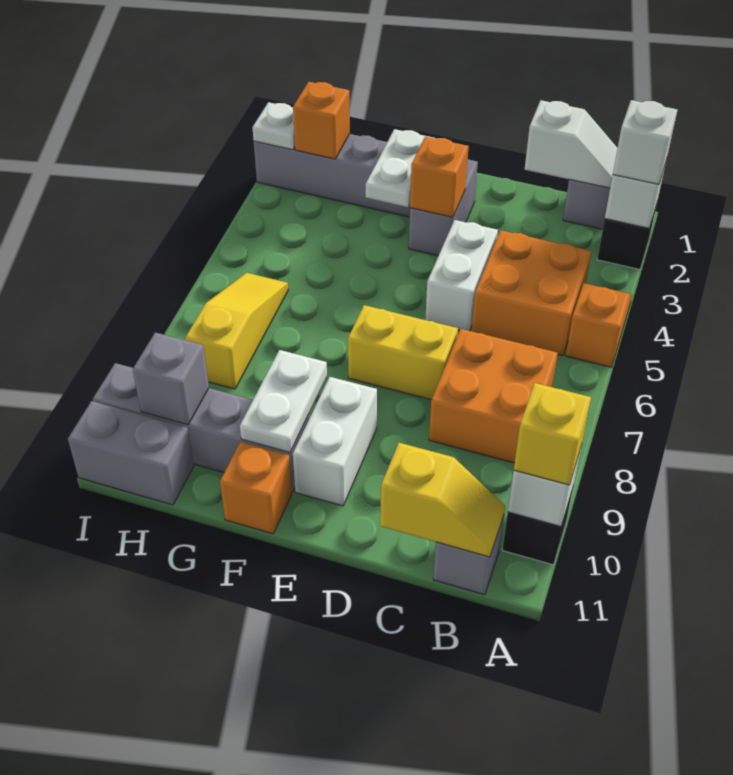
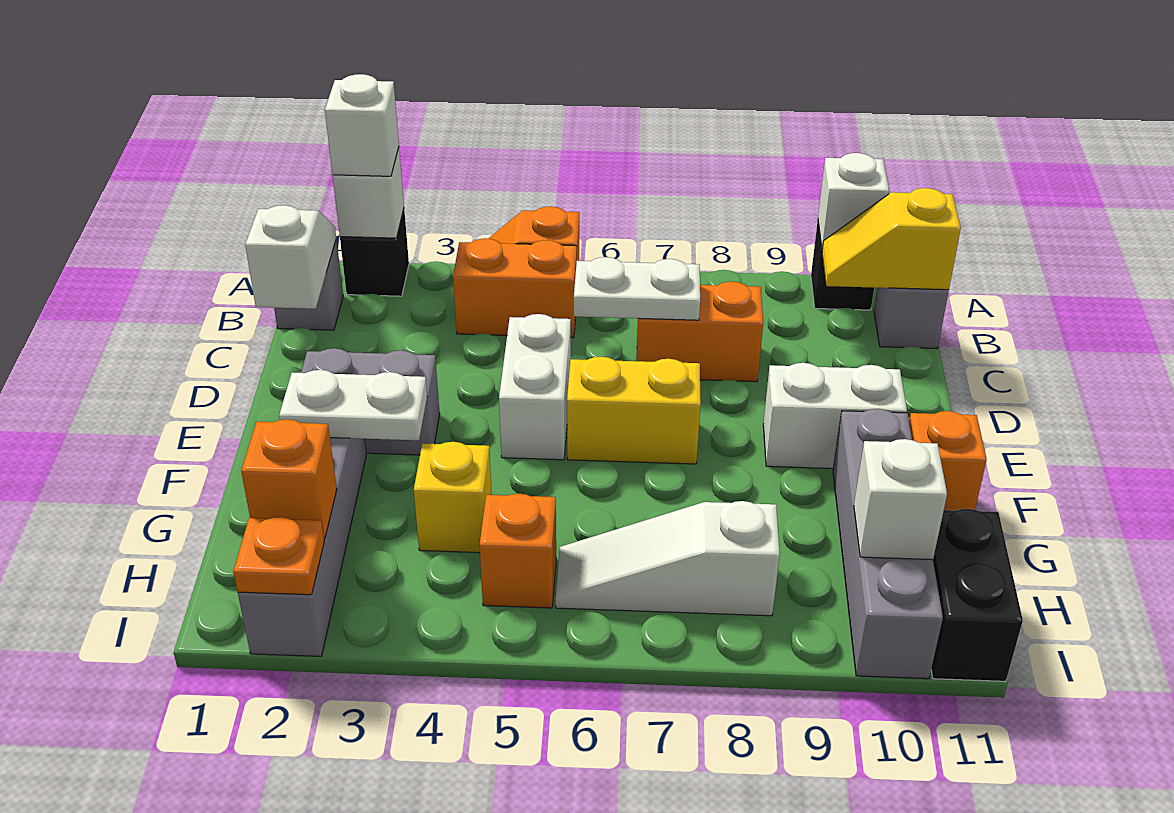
yellow brick A10 level 3 -> yellow brick G4 level 1
orange brick B4:C5 level 1 -> orange brick B4:B5 level 1
orange brick B7:C8 level 1 -> orange brick C7:C8 level 1
yellow slope B11:C11 level 2 top C -> yellow slope B10:B11 level 2 top 11
white brick D4:D5 level 1 -> white brick D5:E5 level 1
yellow brick D7:E7 level 1 -> yellow brick E6:E7 level 1
orange brick E3 level 2 -> orange brick H5 level 1
white plate F9:F10 level 2 -> white plate C6:C7 level 2
yellow slope H6:H8 level 1 top 8 -> white slope H6:H8 level 1 top 8
grey brick H10 level 2 -> white brick H10 level 2
grey brick H11:I11 level 1 -> black brick H11:I11 level 1
white plate I2 level 2 -> orange plate I2 level 2

